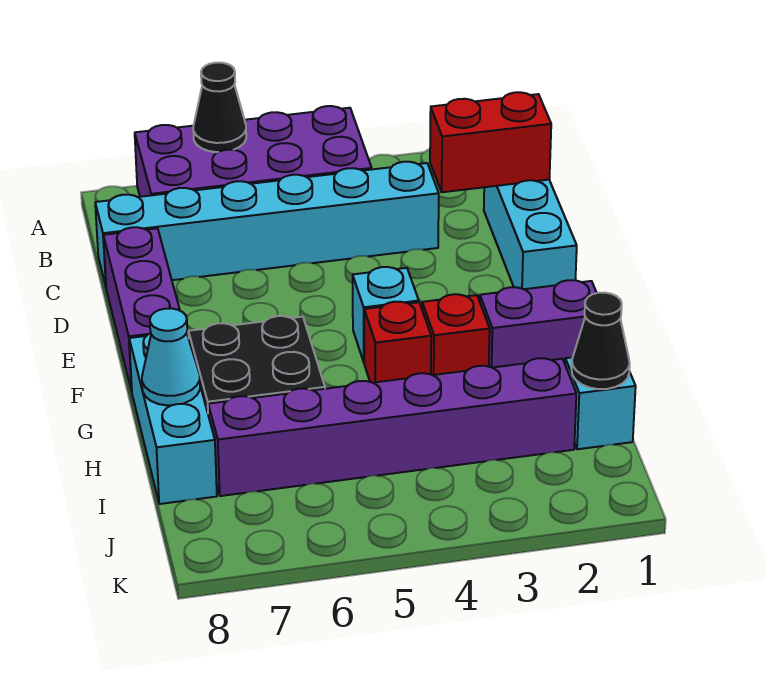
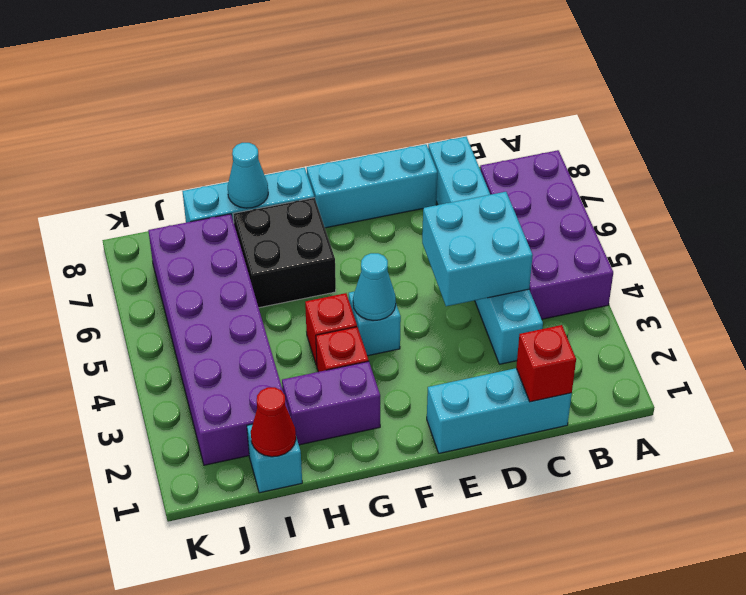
black cone A6 level 2 -> none
red brick C1:C2 level 2 -> red brick C1 level 2
none -> cyan brick C4:D5 level 2
purple brick D8:F8 level 1 -> cyan brick D8:F8 level 1
none -> cyan cone F4 level 2
purple brick G1:G2 level 1 -> purple brick G2:H2 level 1
black cone I1 level 2 -> red cone I1 level 2
purple brick I2:I7 level 1 -> purple brick I2:J7 level 1

